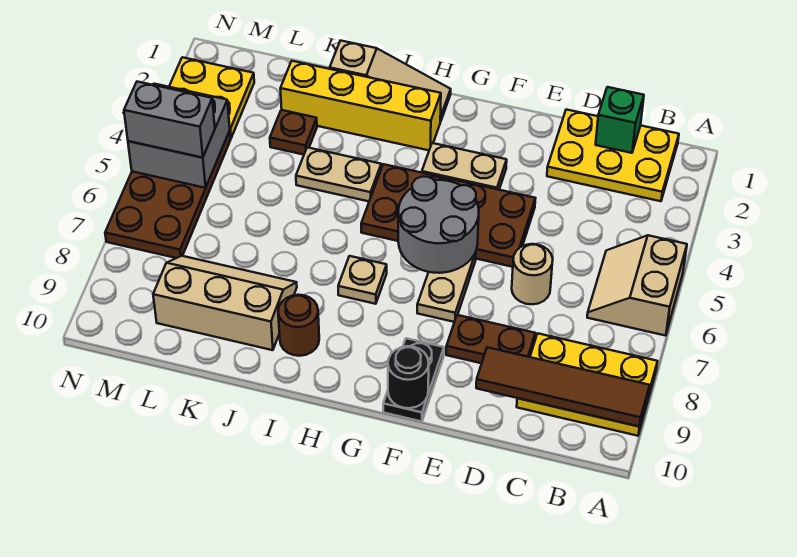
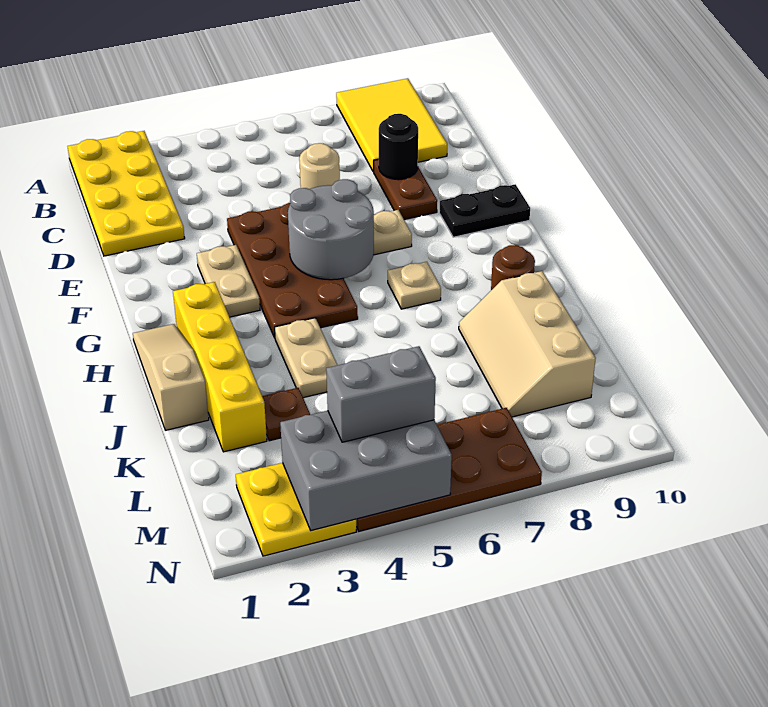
tan slope A5:B6 level 1 top A -> none
yellow plate A8:C9 level 1 -> yellow tile A8:C9 level 1
brown tile A9:D9 level 2 -> none
yellow plate B1:D2 level 1 -> yellow plate A1:D2 level 1
green brick C1 level 2 -> none
black round brick F10 level 2 -> black round brick D8 level 2
grey brick M4:N5 level 2 -> grey brick M3:N5 level 2
grey brick M5:N5 level 3 -> grey brick M4:M5 level 3

